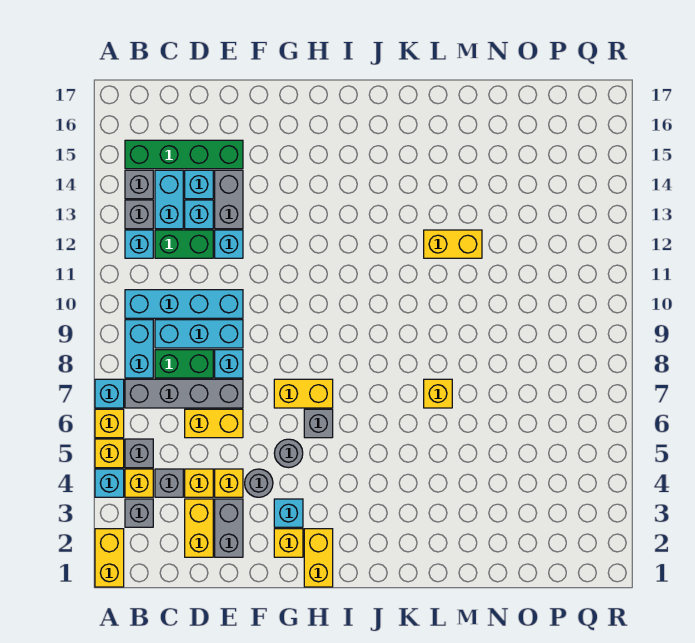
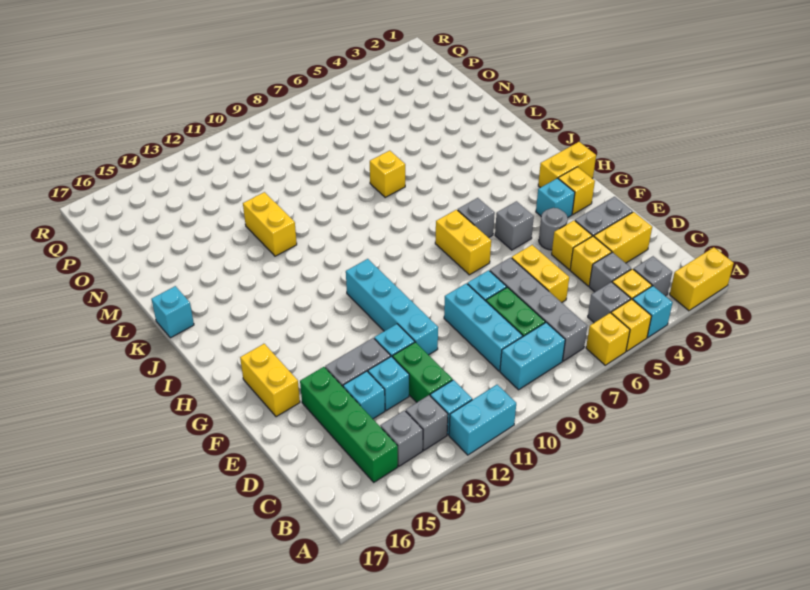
cyan brick A7 level 1 -> cyan brick K17 level 1
cyan brick B10:E10 level 1 -> cyan brick E11:H11 level 1
cyan brick C13:C14 level 1 -> cyan brick A11:A12 level 1
none -> yellow brick F16:G16 level 1
grey round brick G5 level 1 -> grey brick G5 level 1

